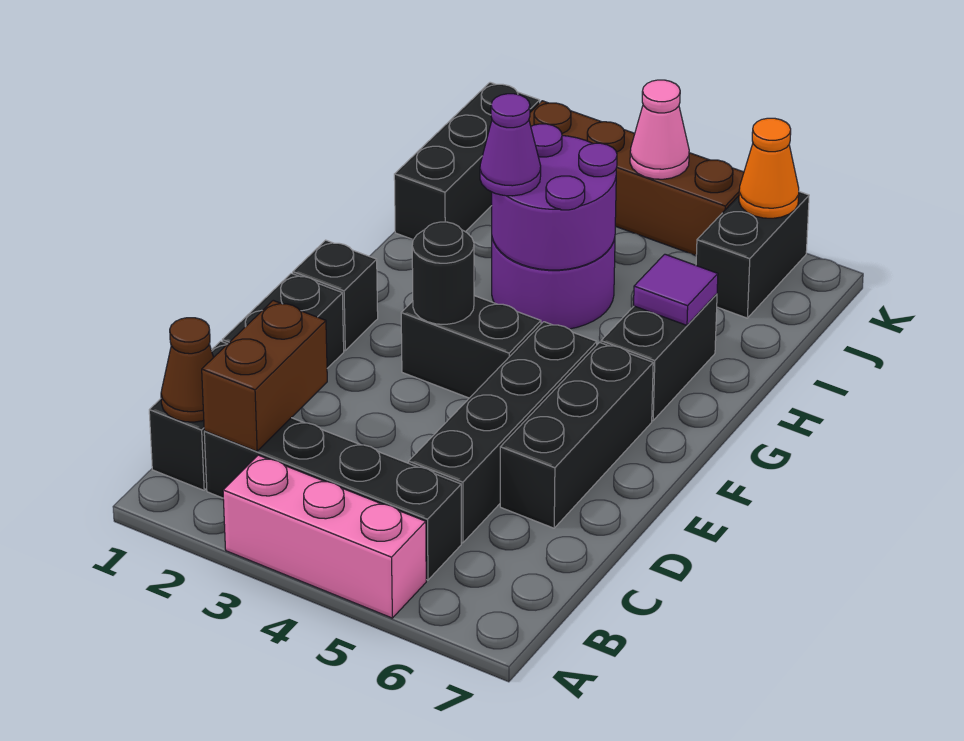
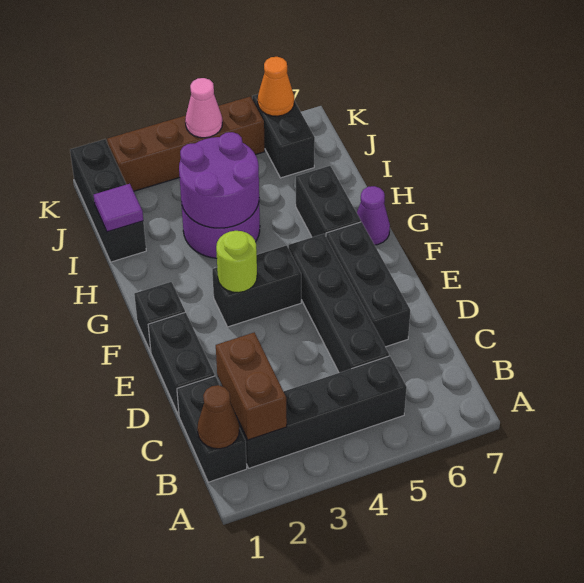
pink brick A3:A5 level 1 -> none
black round brick F3 level 2 -> lime round brick F3 level 2
purple cone H3 level 3 -> purple cone G7 level 1
purple tile H6 level 2 -> purple tile I1 level 2

